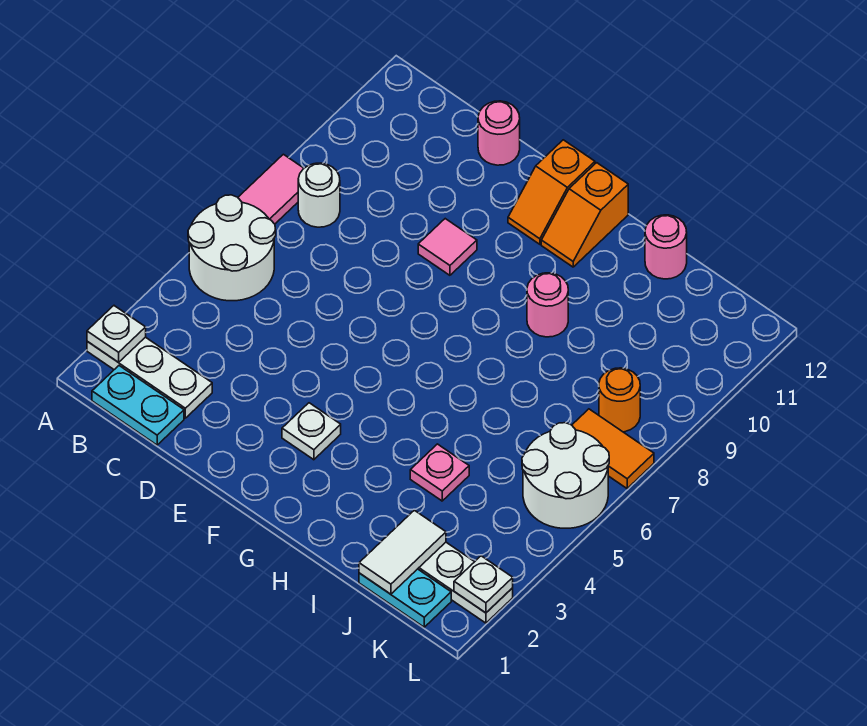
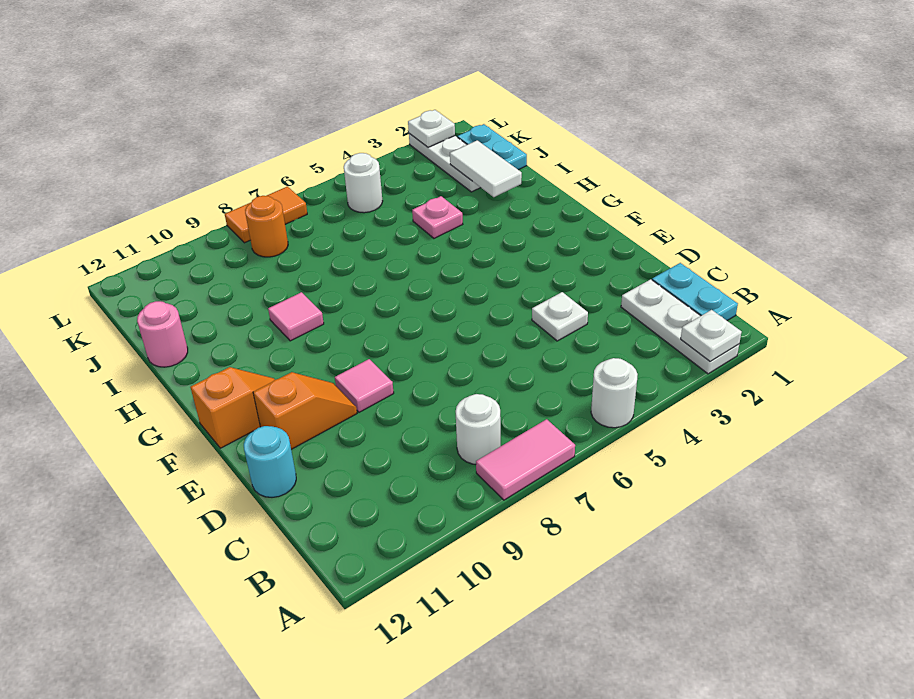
white round brick A5:B6 level 1 -> white round brick A5 level 1
pink round brick D12 level 1 -> cyan round brick D12 level 1
white plate F3 level 1 -> white plate D4 level 1
orange slope G11:G12 level 1 top 12 -> orange slope E10:E11 level 1 top 11
pink round brick H9 level 1 -> pink tile H9 level 1
white tile J1:J2 level 2 -> white tile I2:J2 level 2
white round brick K5:L6 level 1 -> white round brick K5 level 1
orange tile K7:L7 level 1 -> orange tile L7:L8 level 1

